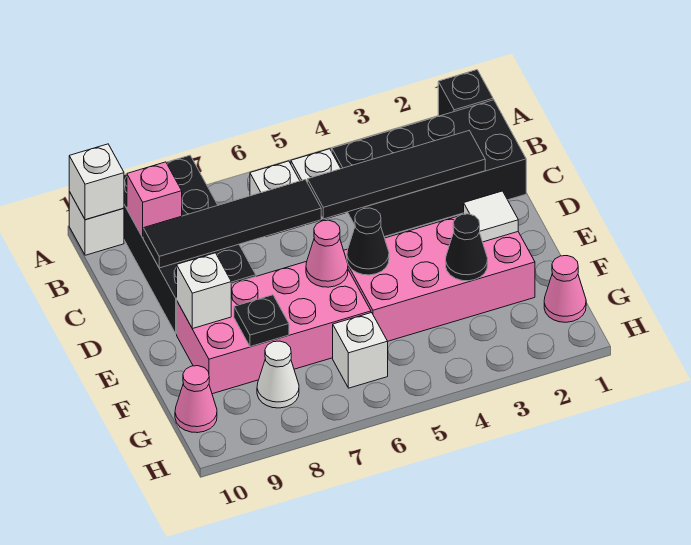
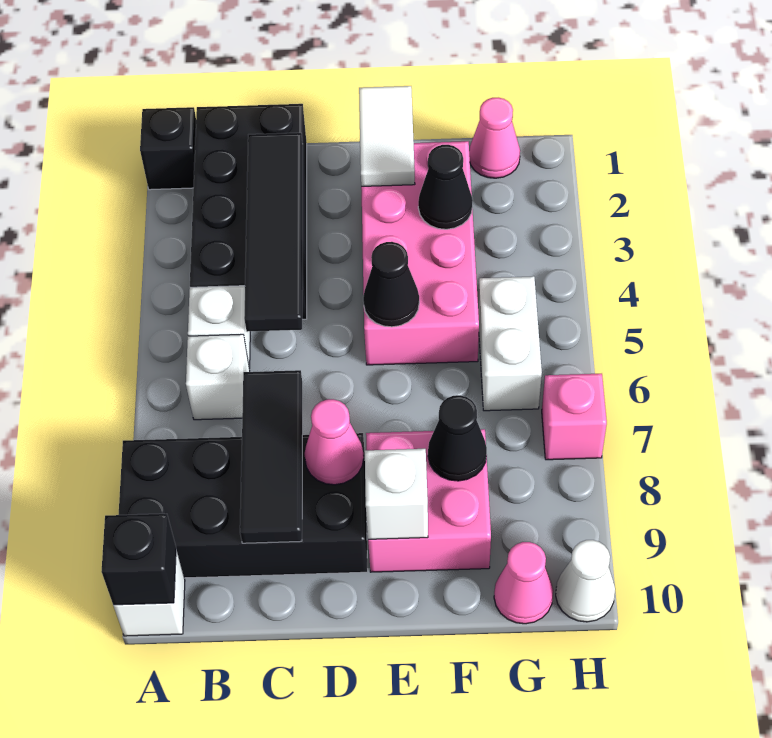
white brick A10 level 2 -> black brick A10 level 2
pink brick B9 level 2 -> pink brick H7 level 1
black tile C6:C9 level 2 -> black tile C7:C9 level 2
white tile E2 level 2 -> white tile E1:E2 level 2
pink brick E6:F9 level 1 -> pink brick E8:F9 level 1
pink cone E6 level 2 -> pink cone D8 level 2
black plate F8 level 2 -> black cone F8 level 2
white brick G6 level 1 -> white brick G5:G6 level 1
white cone G8 level 1 -> white cone H10 level 1

